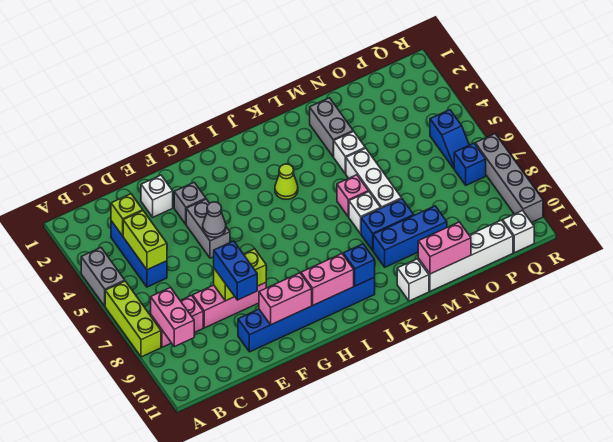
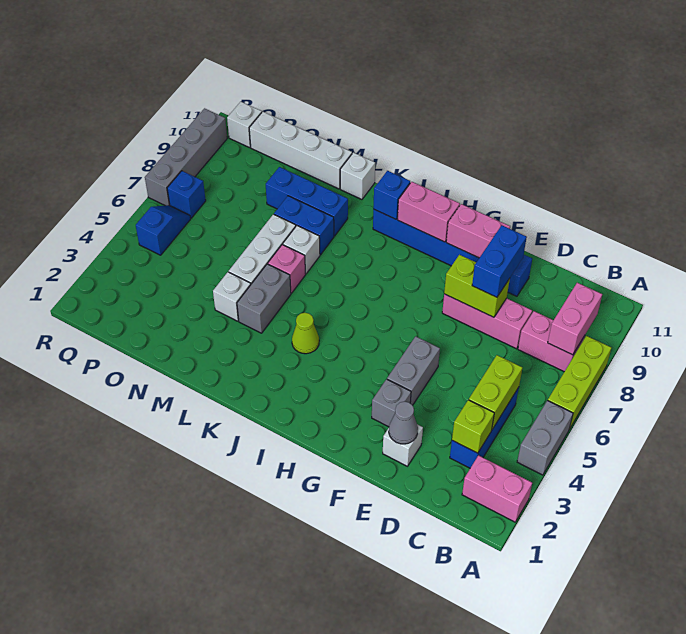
grey cone F5 level 2 -> grey cone E2 level 2
grey brick M2:M3 level 1 -> grey brick L4:L5 level 1
pink brick M11:N11 level 2 -> pink brick A2:B2 level 1

